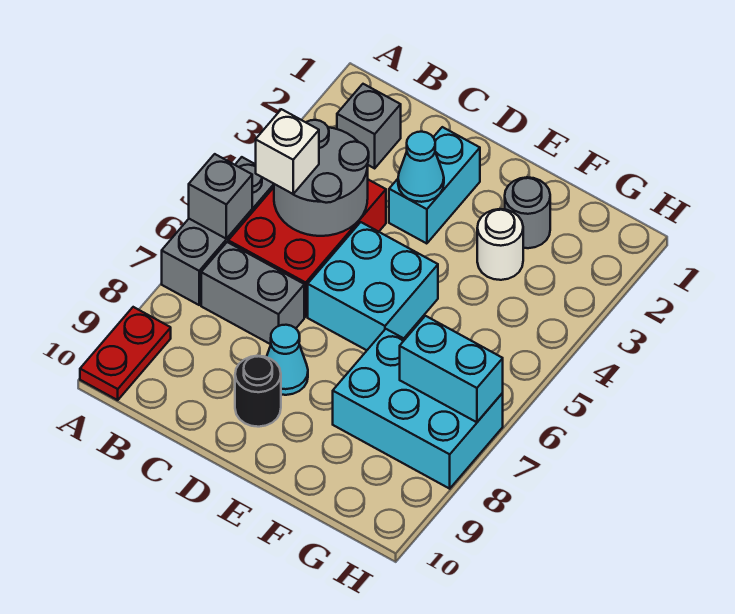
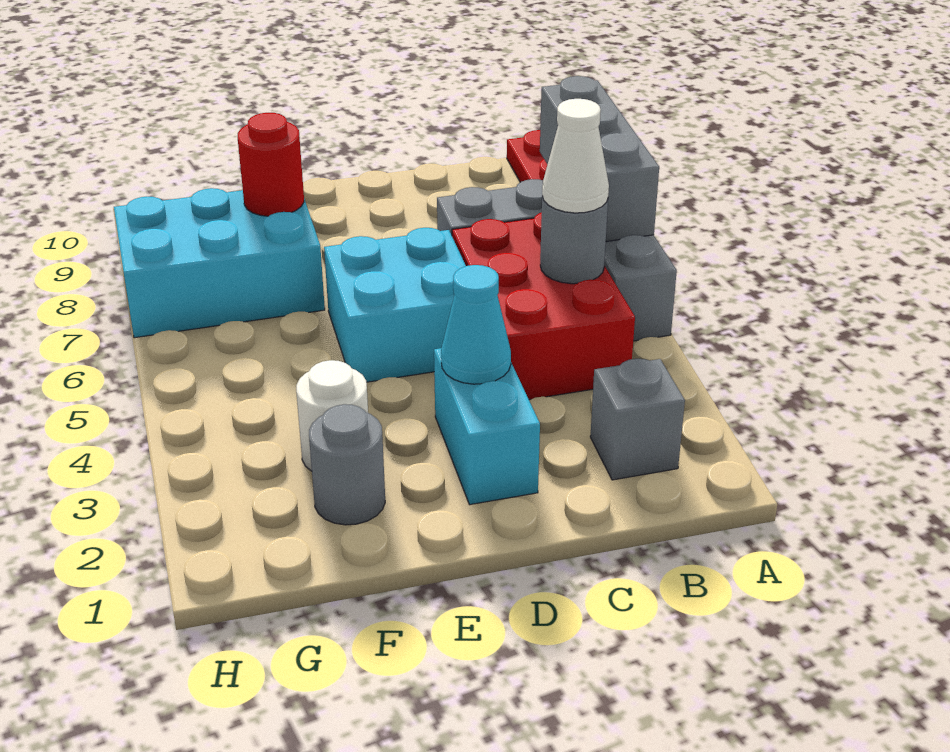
grey brick A6 level 2 -> grey brick A6:A8 level 2
grey round brick B4:C5 level 2 -> grey round brick B5 level 2
white brick B5 level 3 -> white cone B5 level 3
cyan cone D8 level 1 -> none
black round brick D9 level 1 -> none
none -> red round brick F8 level 2
cyan brick G7:H7 level 2 -> none

